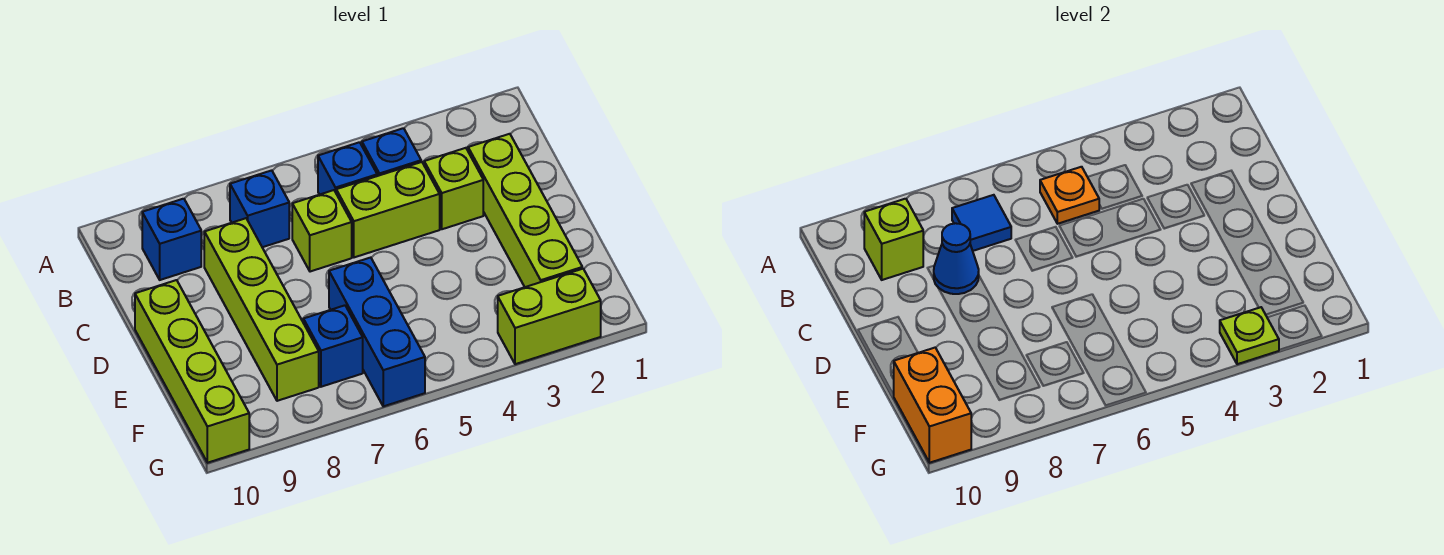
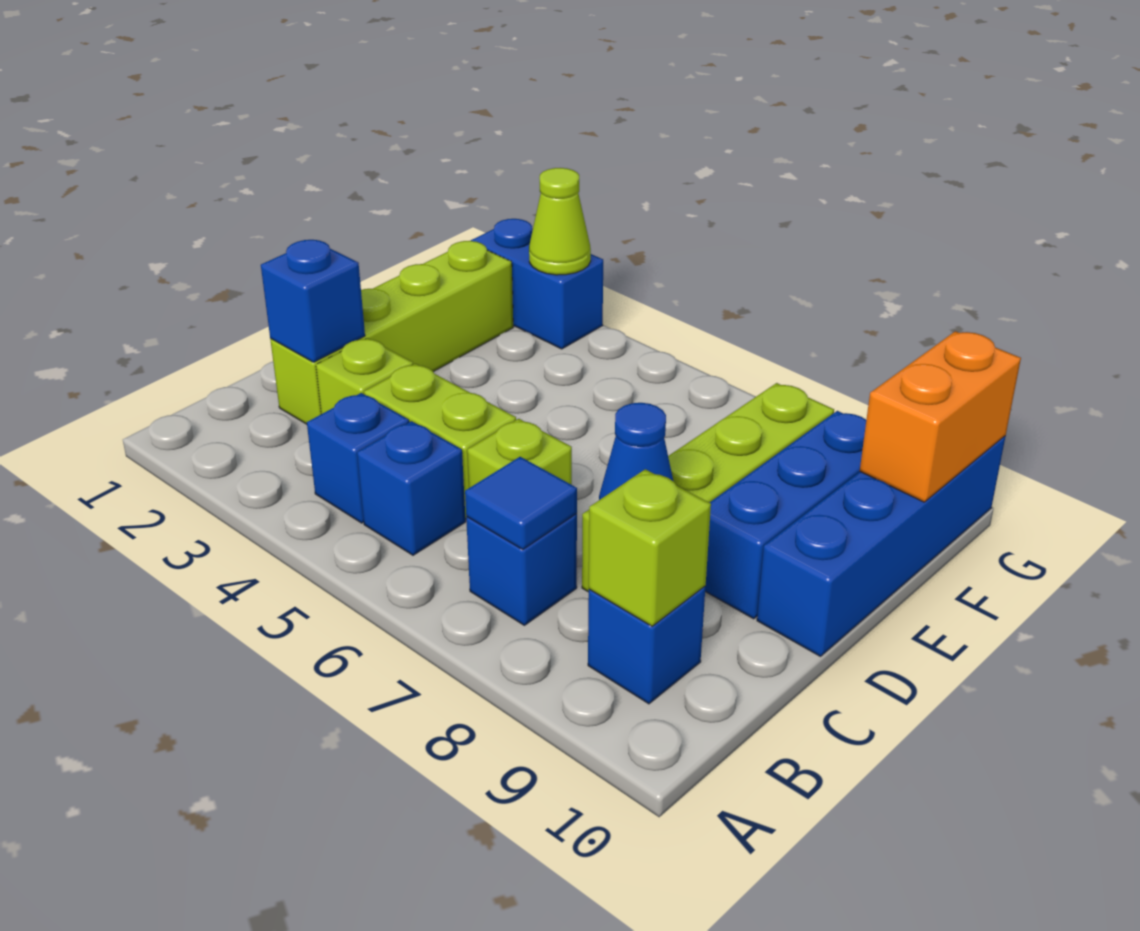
orange plate B5 level 2 -> none
lime brick D10:G10 level 1 -> blue brick D10:G10 level 1
blue brick E6:G6 level 1 -> blue brick D9:F9 level 1
blue brick F7 level 1 -> blue brick C2 level 2
lime brick G2:G3 level 1 -> blue brick G2:G3 level 1
lime plate G3 level 2 -> lime cone G3 level 2

